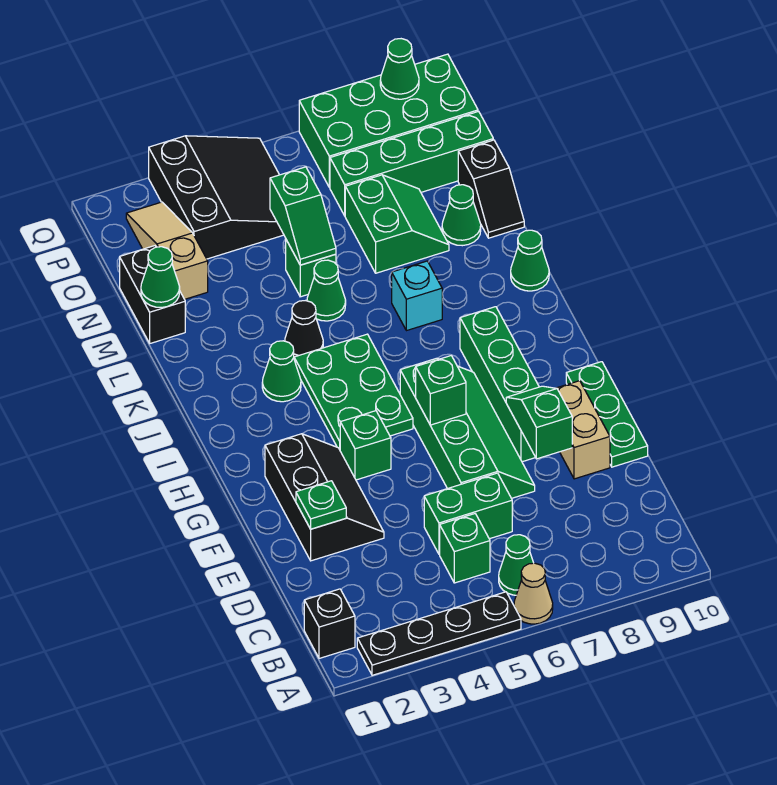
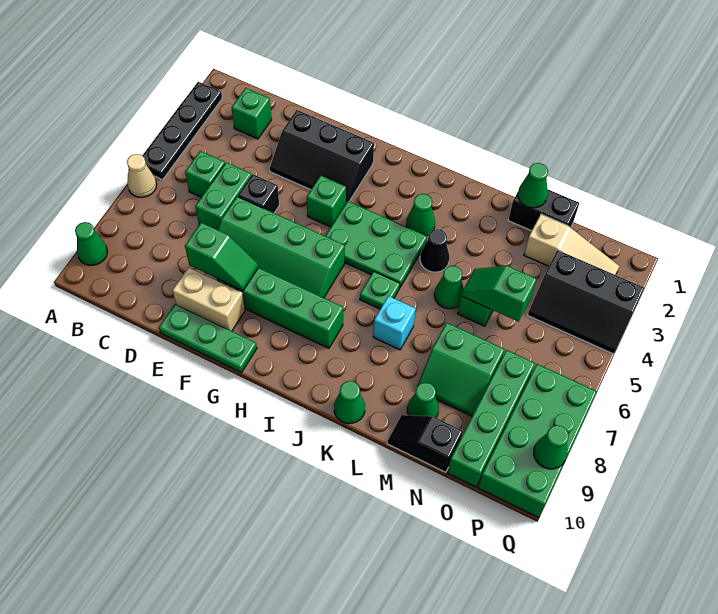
black brick B1 level 1 -> black brick E5 level 1
green cone B6 level 1 -> green cone A9 level 1
green plate E2 level 2 -> green plate J6 level 1
green brick G6 level 2 -> green brick C2 level 1
black slope O3:Q5 level 1 top 3 -> black slope O3:Q4 level 1 top 3

